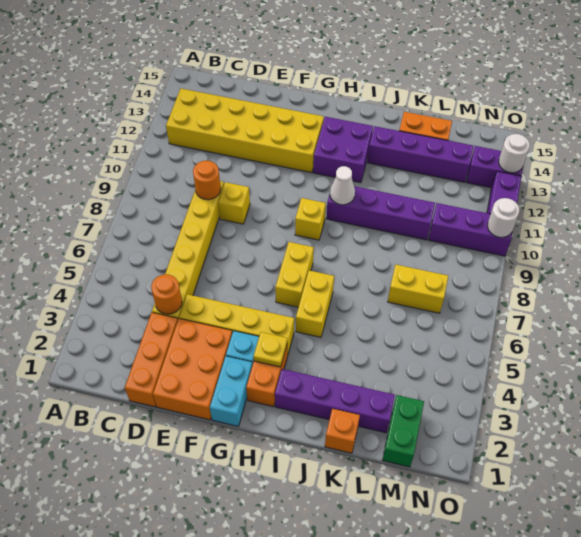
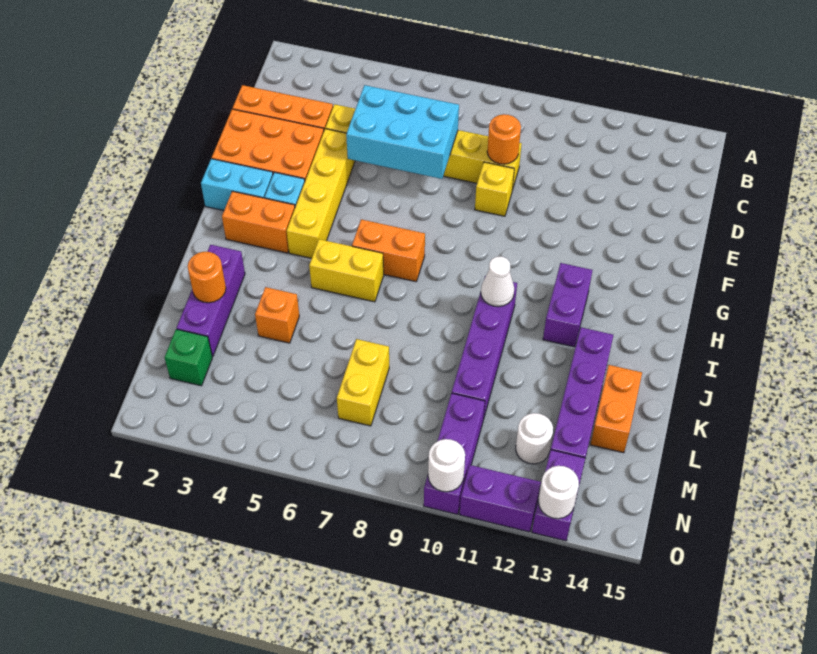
yellow brick B12:G13 level 1 -> none
orange round brick D4 level 2 -> orange round brick K2 level 2
none -> cyan brick D5:E7 level 2
yellow plate H3 level 2 -> none
yellow brick H6:H7 level 1 -> orange brick H6:H7 level 1
yellow brick H9 level 1 -> none
purple brick H12:I13 level 1 -> purple brick H12:I12 level 1
purple brick I2:L2 level 1 -> purple brick J2:L2 level 1
orange brick K1 level 1 -> orange brick K4 level 1
green brick M1:M2 level 1 -> green brick M2 level 1
none -> white round brick M12 level 1

